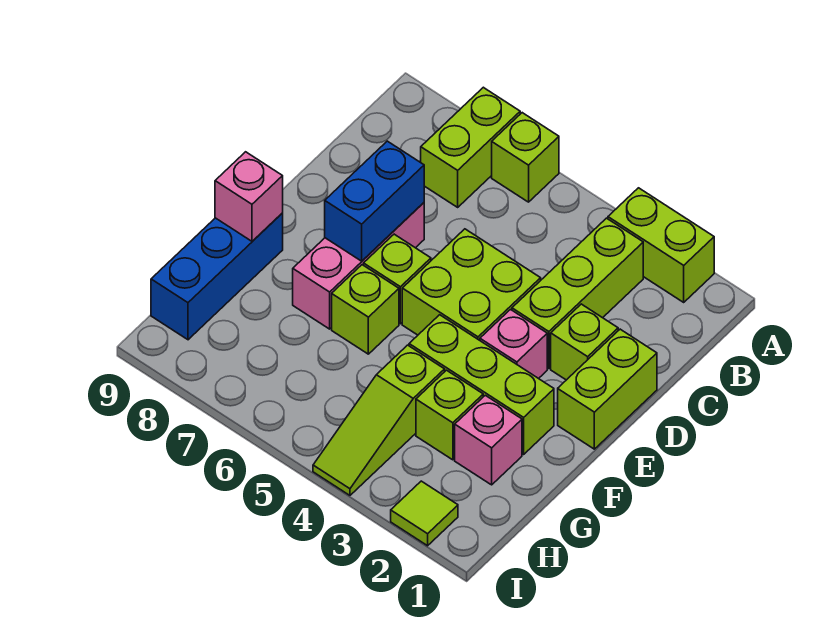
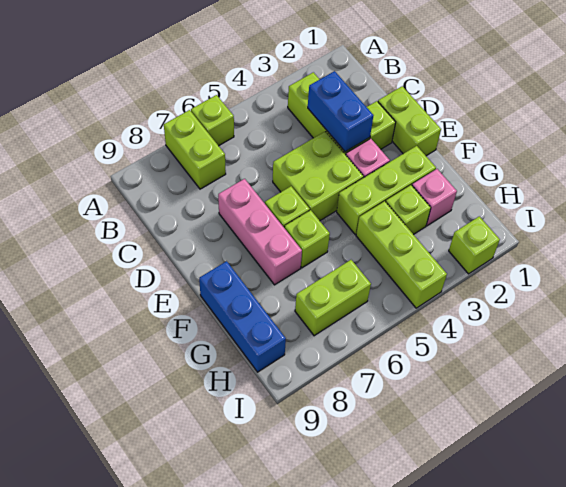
lime brick A2:A3 level 1 -> lime brick H6:H7 level 1
blue brick D7:E7 level 2 -> blue brick C3:D3 level 2
pink brick F9 level 2 -> none
lime slope G4:I4 level 1 top G -> lime brick G4:I4 level 1
lime tile I2 level 1 -> lime brick I2 level 1

